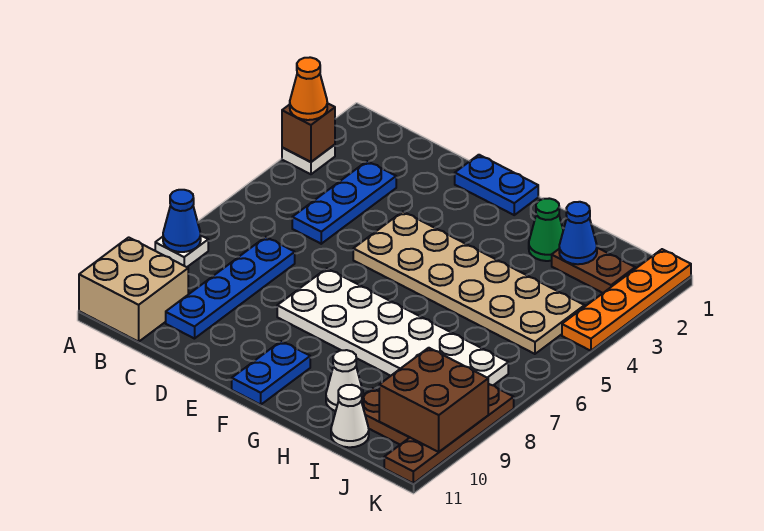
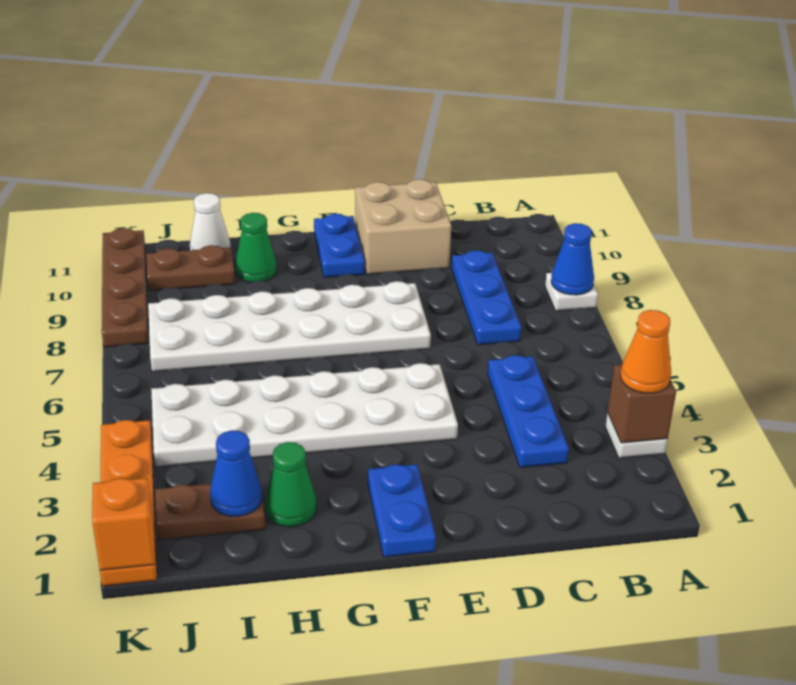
tan brick A10:B11 level 1 -> tan brick D10:E11 level 1
blue plate C7:C10 level 1 -> blue plate C7:C9 level 1
blue plate E1:F1 level 1 -> blue plate F1:F2 level 1
tan plate E4:J5 level 1 -> white plate E4:J5 level 1
white cone H10 level 1 -> green cone H10 level 1
brown brick J9:K10 level 2 -> none
none -> orange brick K1 level 2

